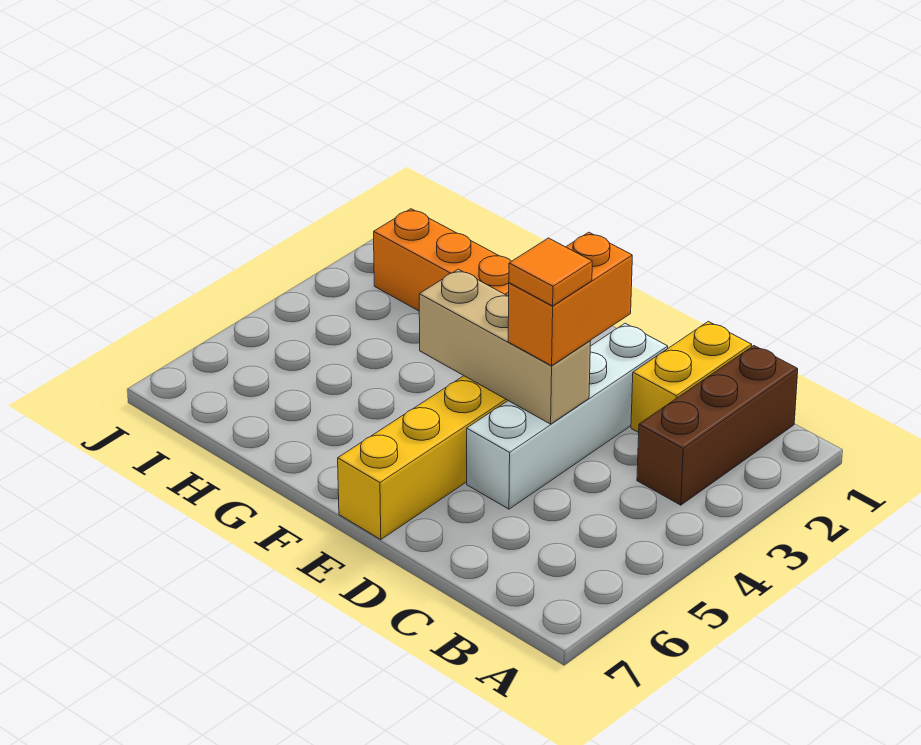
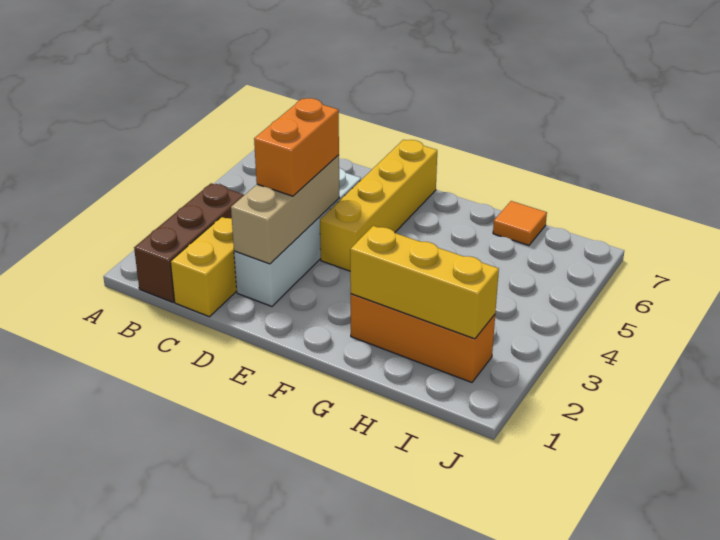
tan brick D4:F4 level 2 -> tan brick D2:D4 level 2
orange tile D4 level 4 -> orange tile H7 level 1
none -> yellow brick G2:I2 level 2

